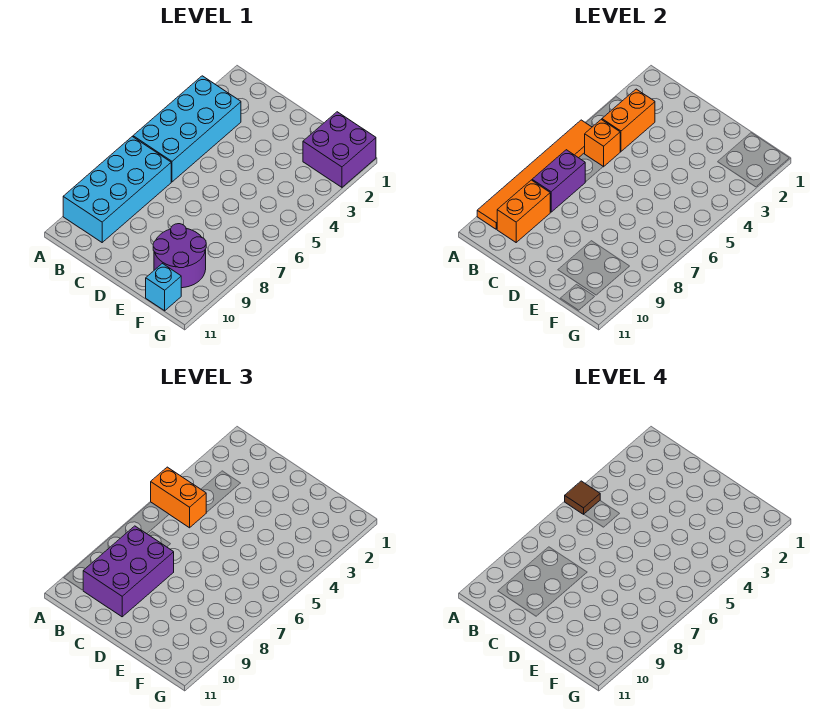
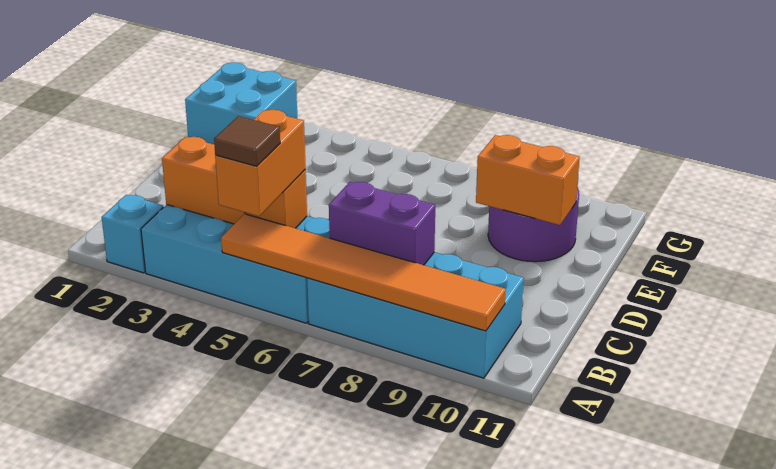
purple brick B8:C10 level 3 -> none
orange brick B9:B10 level 2 -> orange brick E9:E10 level 2
purple brick F1:G2 level 1 -> cyan brick F1:G2 level 1
cyan brick F11 level 1 -> cyan brick A2 level 1

